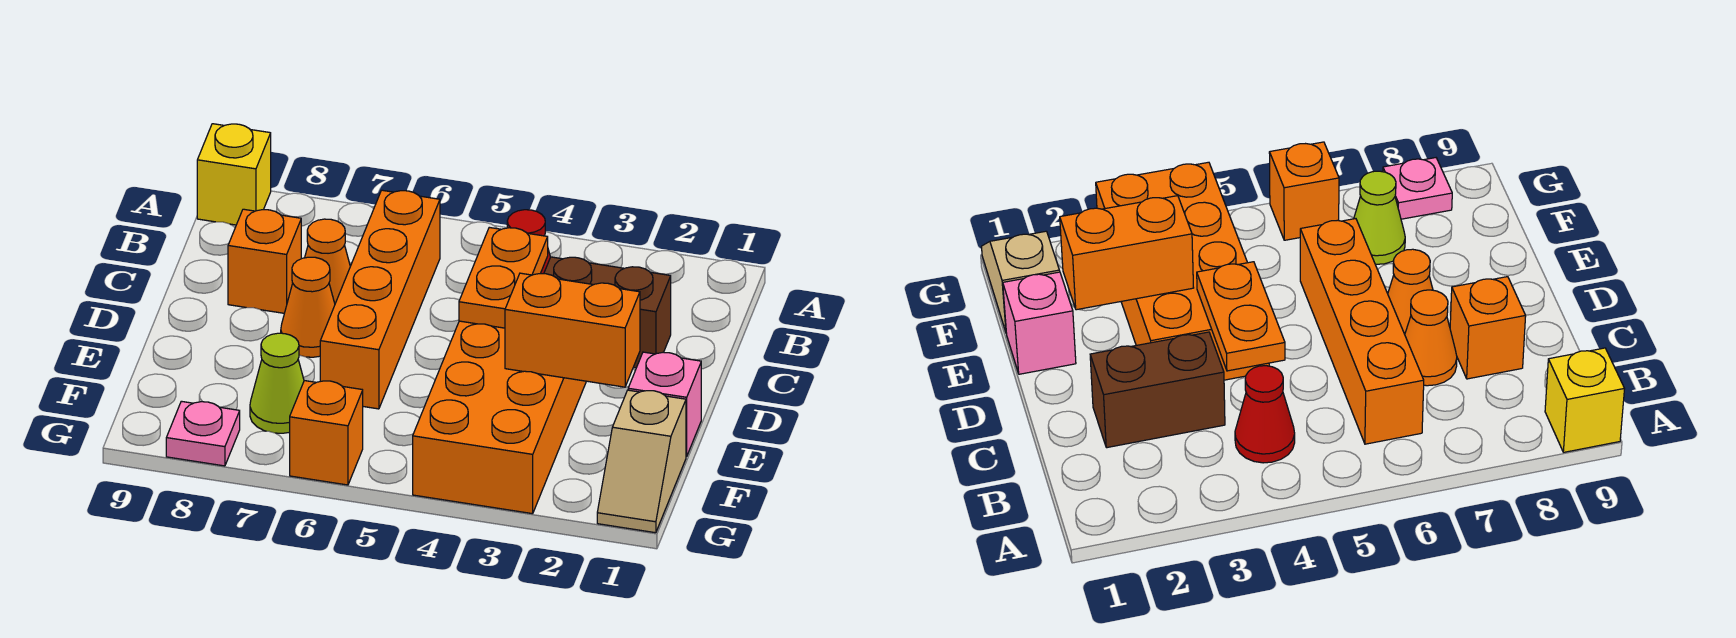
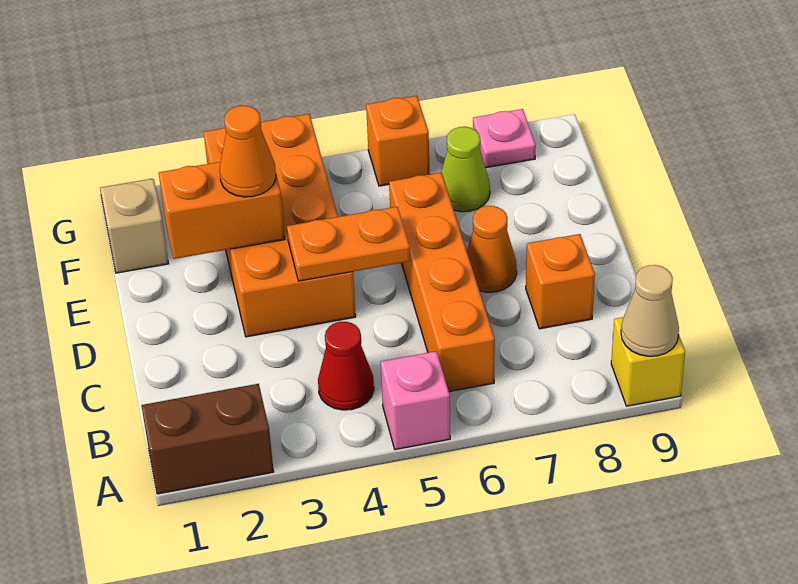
none -> tan cone A9 level 2
brown brick C2:C3 level 1 -> brown brick A1:A2 level 1
orange plate C4:D4 level 2 -> orange plate D4:D5 level 2
orange cone C7 level 1 -> orange cone E3 level 3
pink brick E1 level 1 -> pink brick A5 level 1

